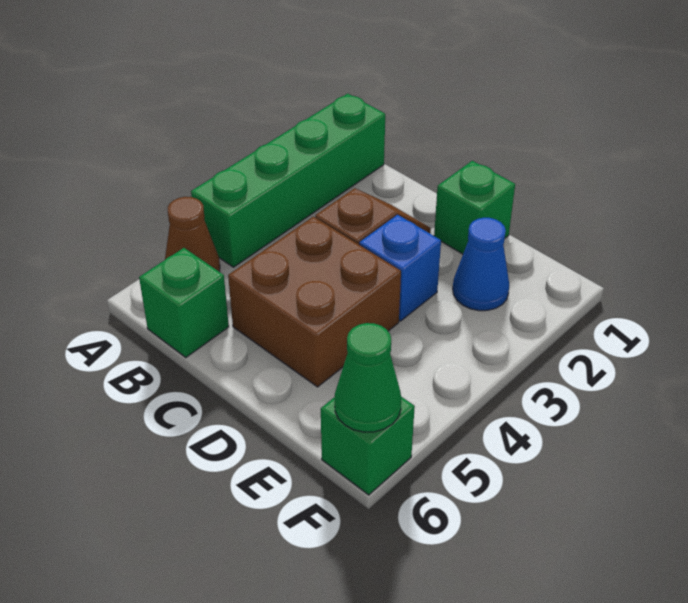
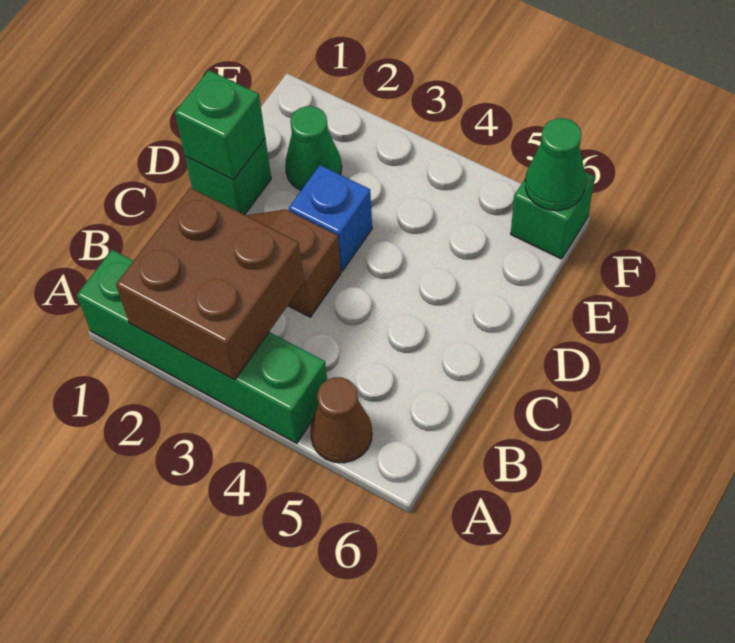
green brick B6 level 1 -> green brick D1 level 2
brown brick C4:D5 level 1 -> brown brick A2:B3 level 2
blue cone E2 level 1 -> green cone E2 level 1

